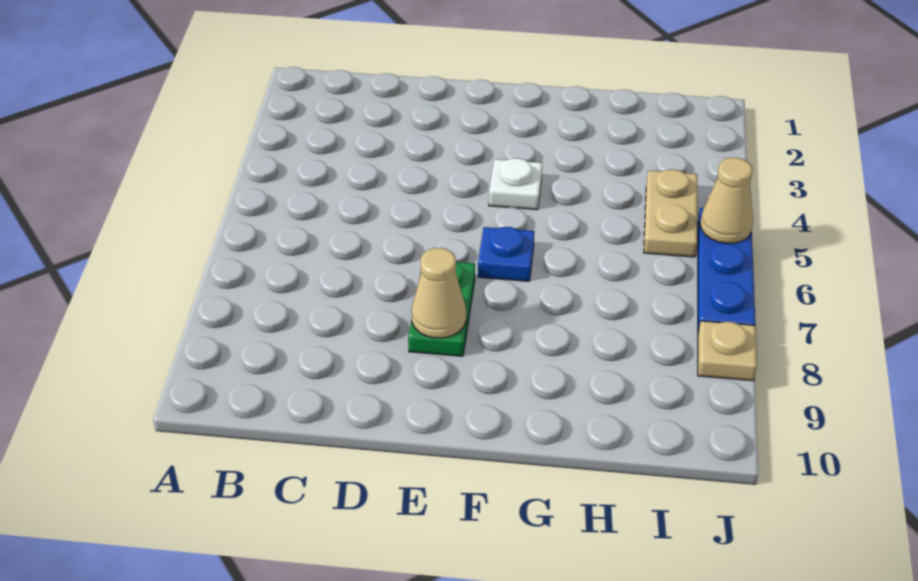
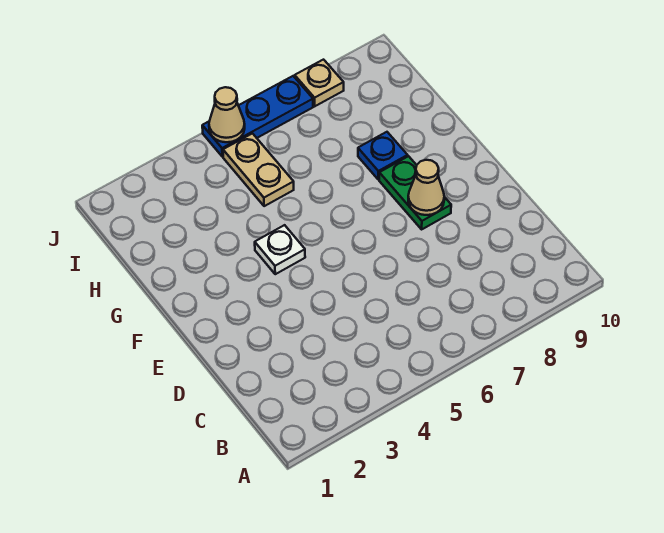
green plate E7:E8 level 1 -> green plate E8:F8 level 1
blue plate F6 level 1 -> blue plate G8 level 1
tan plate I4:I5 level 1 -> tan plate H5:I5 level 1

